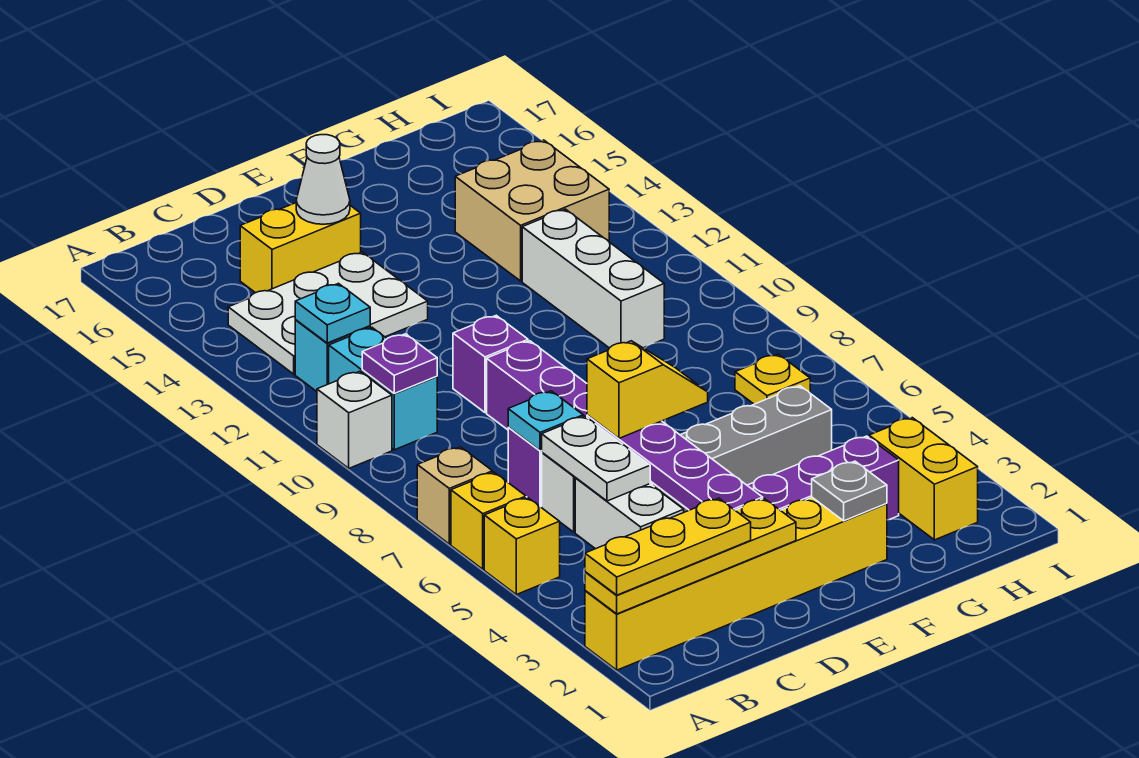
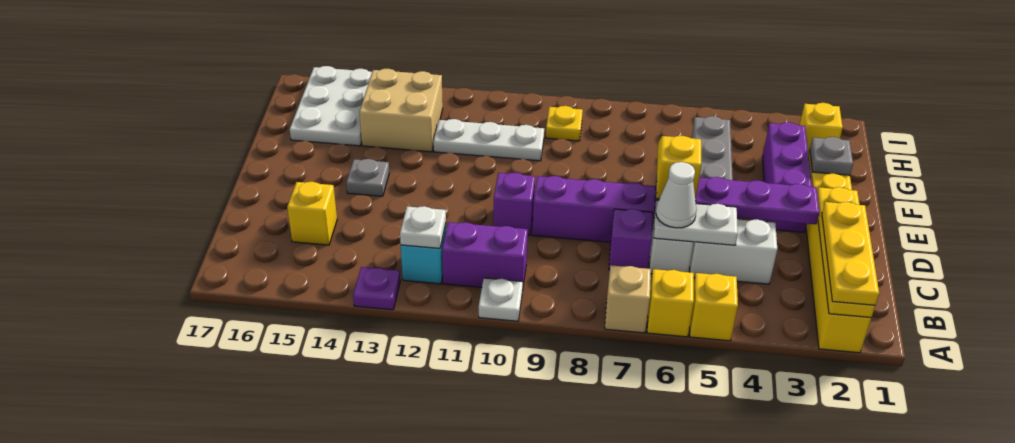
white brick A10 level 1 -> white plate A10 level 1
cyan brick B10:B11 level 1 -> purple brick B10:B11 level 1
purple plate B10 level 2 -> purple plate A13 level 1
cyan plate B12 level 2 -> white plate B12 level 2
white plate B13:D14 level 1 -> white plate G15:I16 level 1
cyan plate C7 level 2 -> none
yellow brick C15:D15 level 1 -> yellow brick C15 level 1
white cone D15 level 2 -> white cone C6 level 3
none -> grey plate E14 level 1
white brick G10:G12 level 1 -> white plate G10:G12 level 1
yellow brick H2:H3 level 1 -> yellow brick H2 level 1
yellow plate H7 level 1 -> yellow plate H9 level 1

